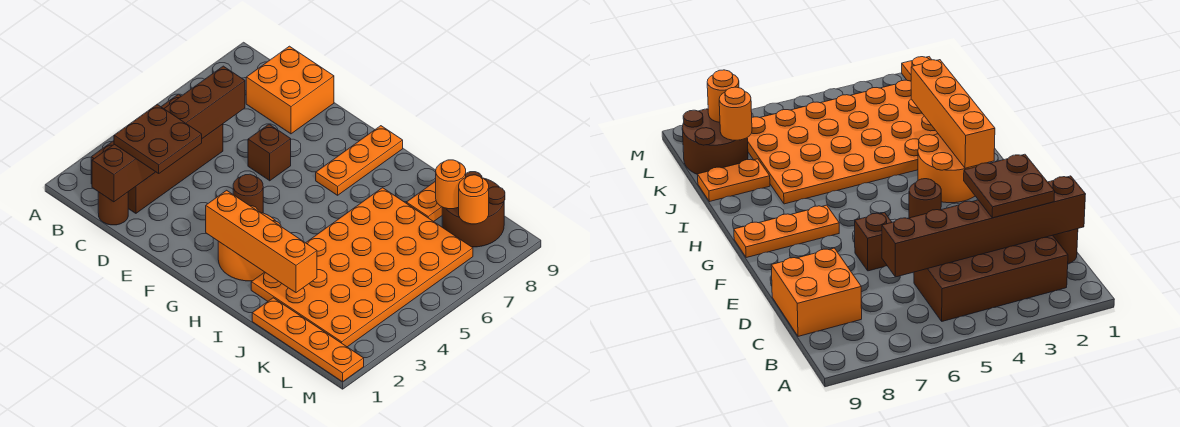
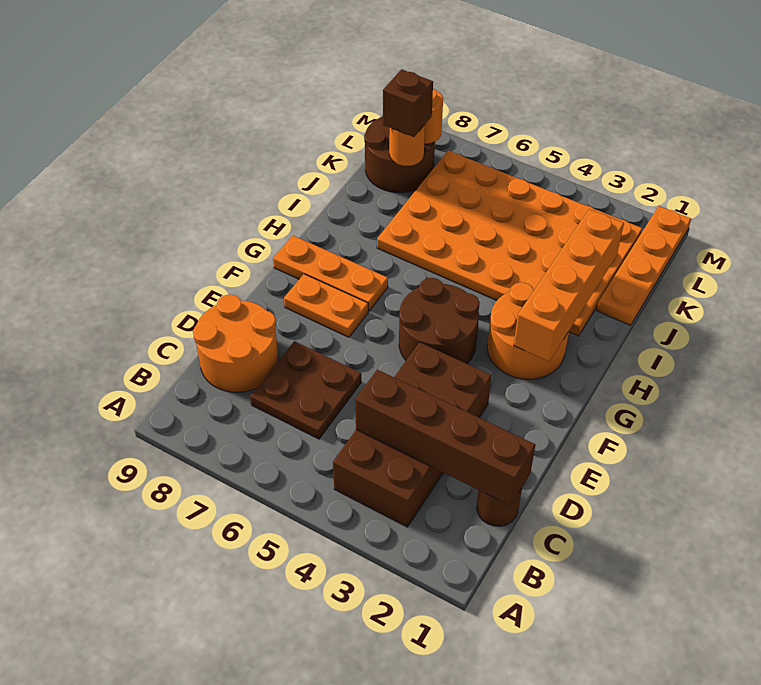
brown brick B2:C5 level 1 -> brown brick B3:E4 level 1
brown brick C1:C6 level 2 -> brown brick C1:C4 level 2
brown plate C2:D3 level 3 -> brown plate C6:D7 level 1
orange brick C8:D9 level 1 -> orange round brick C8:D9 level 1
brown brick E6 level 1 -> brown brick K8 level 3
brown round brick F4 level 1 -> brown round brick F4:G5 level 1
orange plate J8:J9 level 1 -> orange plate F7:F8 level 1

